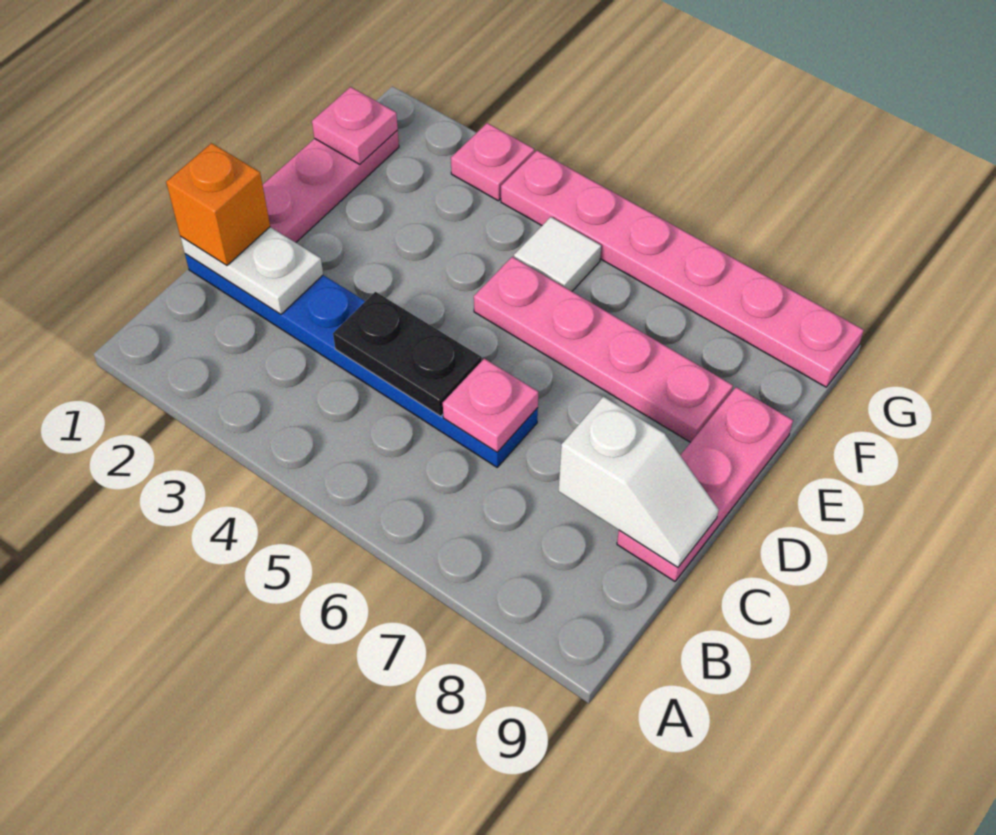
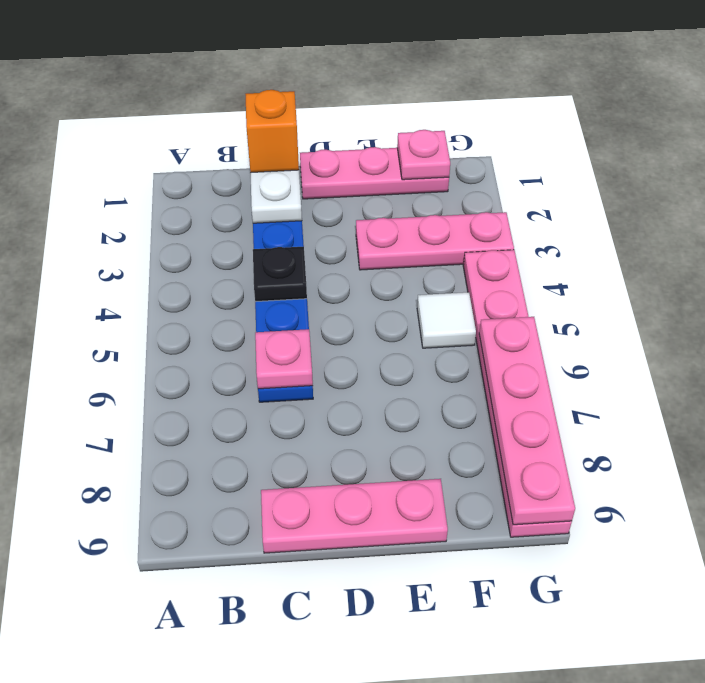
black plate C4:C5 level 2 -> black plate C4 level 2
white slope C8:C9 level 2 top 8 -> none
pink plate E5:E8 level 1 -> pink plate G6:G9 level 2
pink plate G3 level 1 -> pink plate E3:G3 level 1

